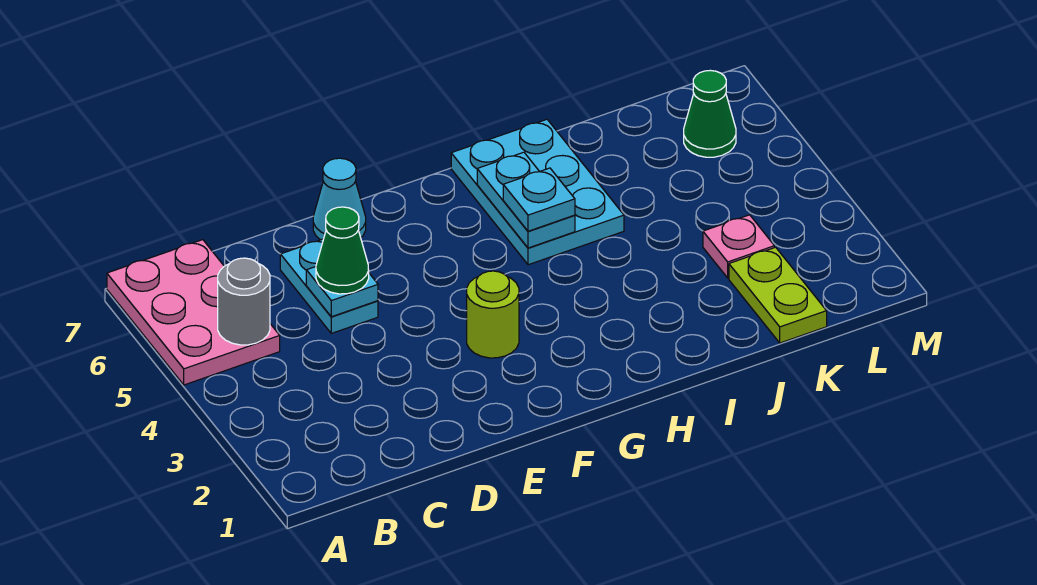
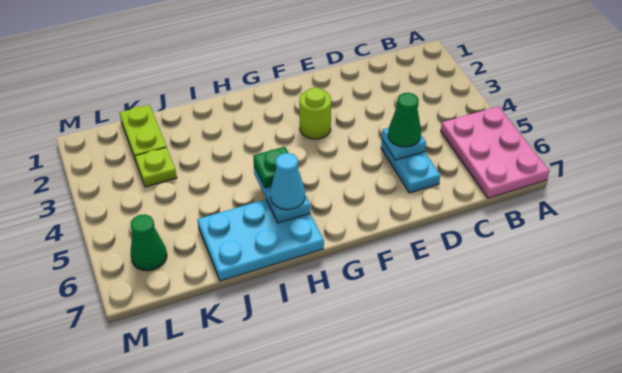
grey round brick B5 level 2 -> none
cyan cone E7 level 1 -> cyan cone H6 level 3
cyan plate H5:I7 level 1 -> cyan plate H6:J7 level 1
cyan plate H5 level 3 -> green plate H5 level 3
pink plate K3 level 1 -> lime plate K3 level 1

